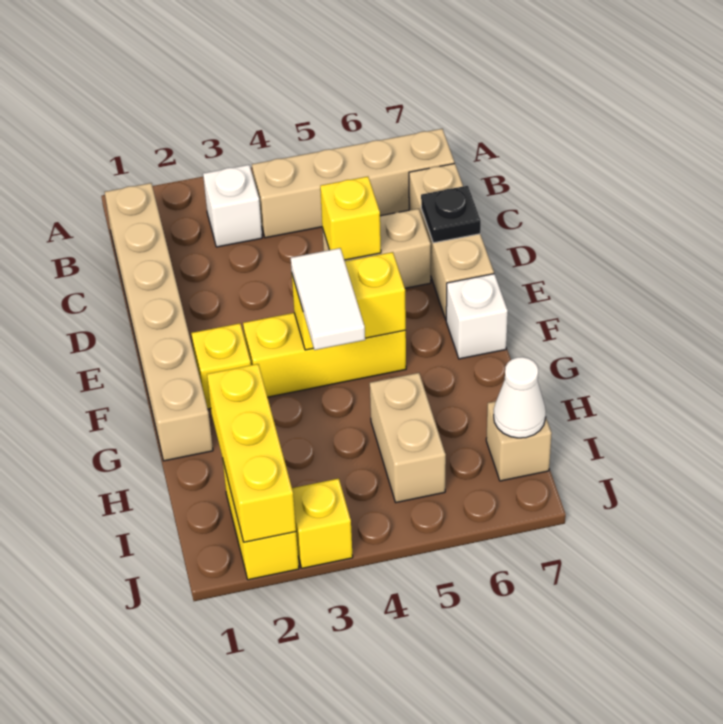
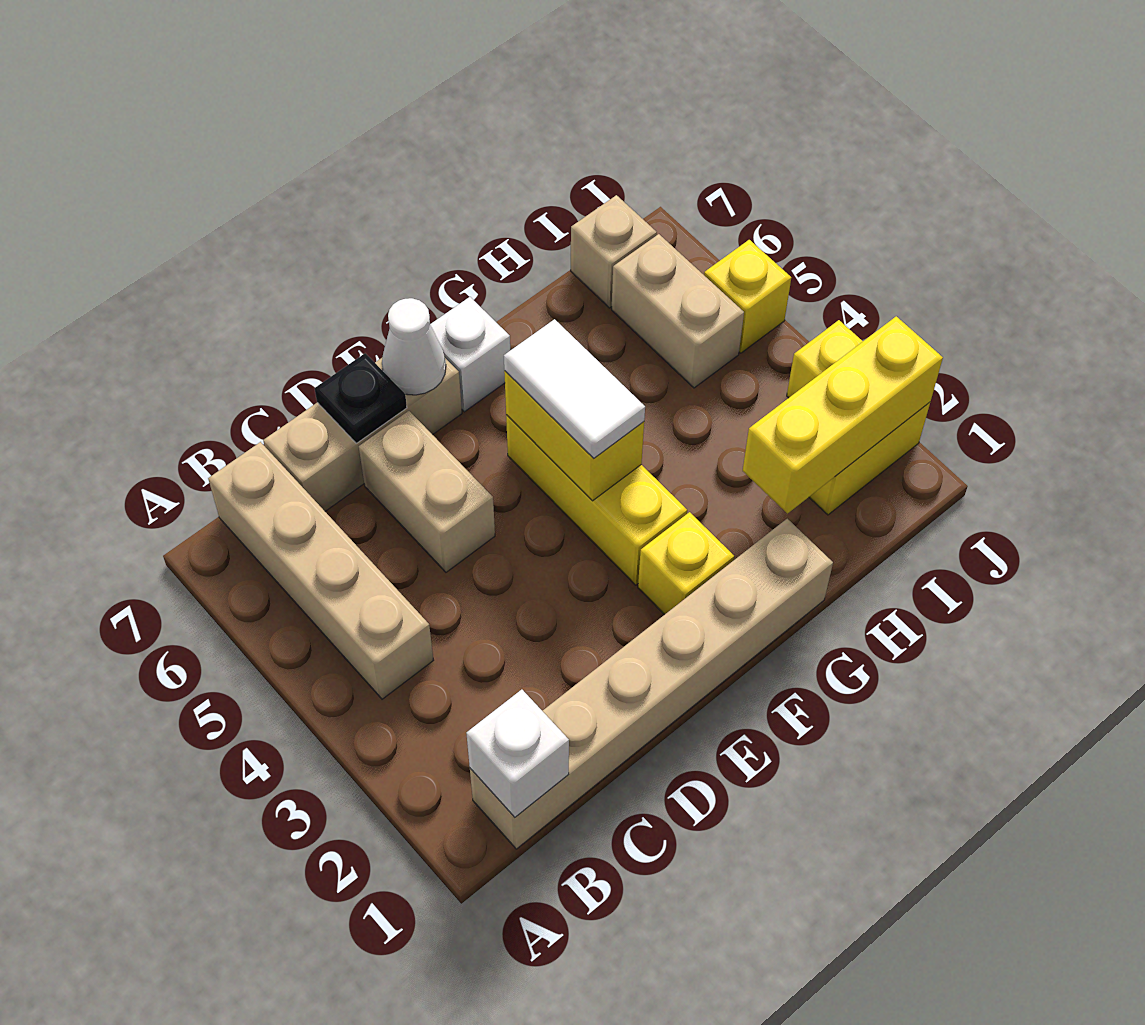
white brick B3 level 1 -> white brick B1 level 2
yellow brick D5 level 2 -> yellow brick J5 level 1
white tile F4:G4 level 3 -> white tile F4:F5 level 3
tan brick H5:I5 level 1 -> tan brick I5:I6 level 1
white cone I7 level 2 -> white cone E7 level 2

